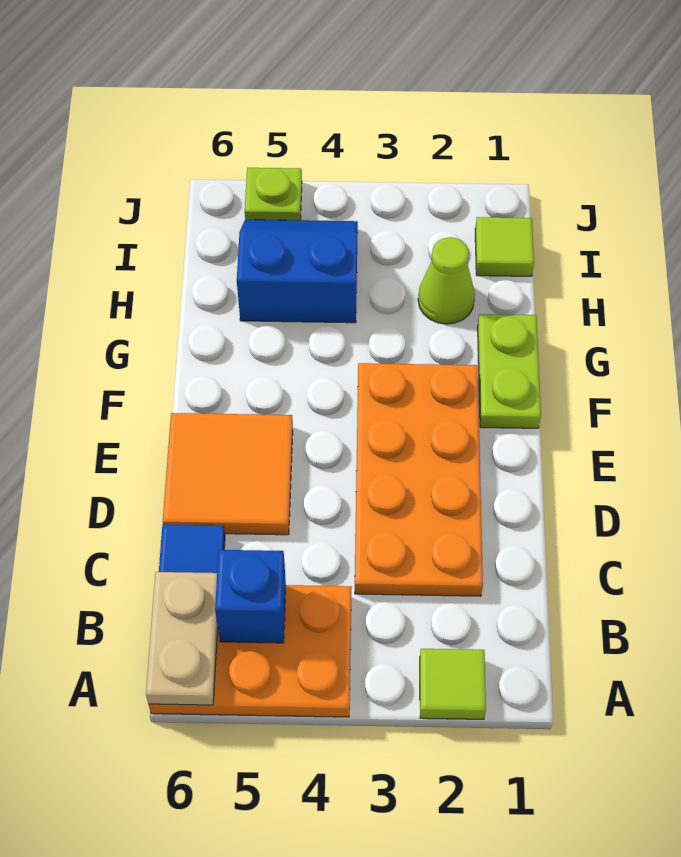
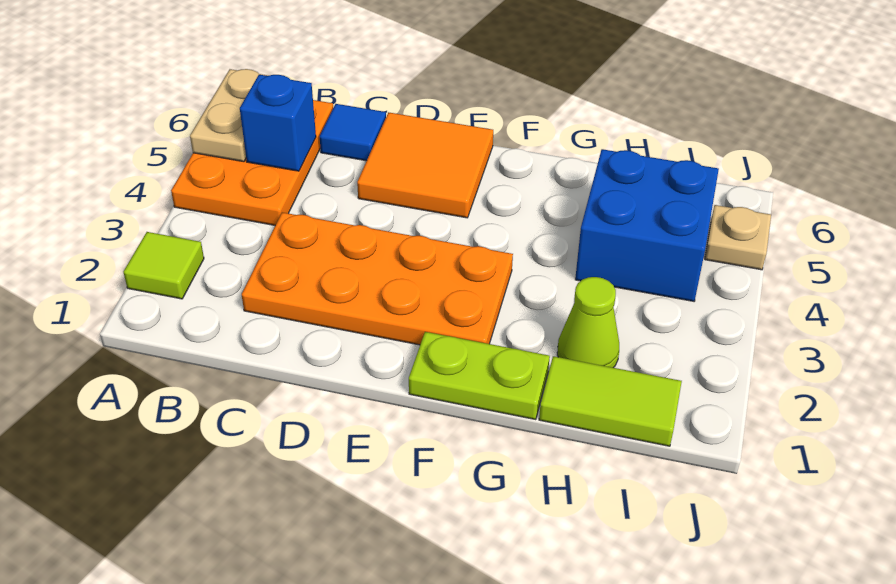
tan plate A6:B6 level 2 -> tan plate A5:A6 level 2
blue slope H4:I5 level 1 top H -> blue brick H4:I5 level 1
lime tile I1 level 1 -> lime tile H1:I1 level 1
lime plate J5 level 1 -> tan plate J5 level 1

